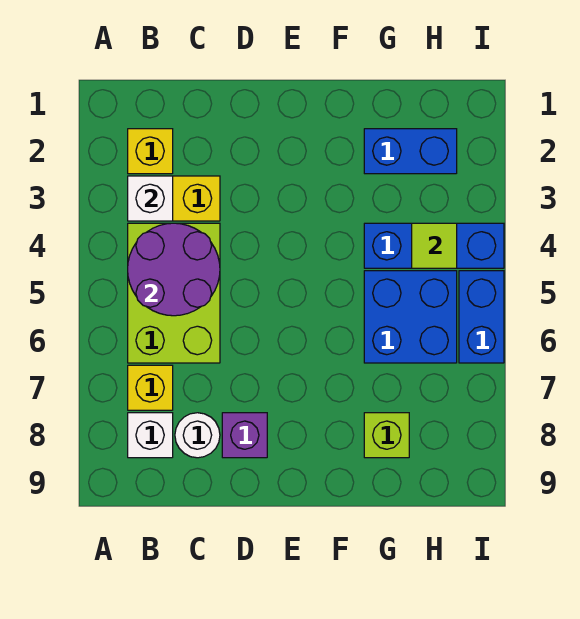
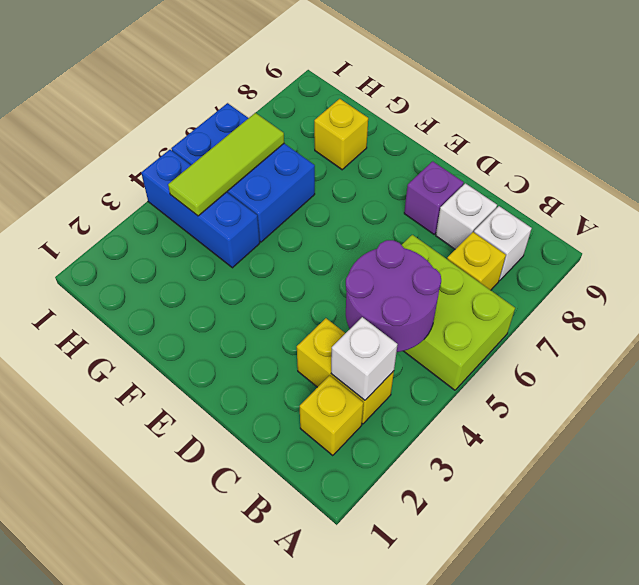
lime brick B4:C6 level 1 -> lime brick A5:C6 level 1
white round brick C8 level 1 -> white brick C8 level 1
blue brick G2:H2 level 1 -> none
lime brick G8 level 1 -> yellow brick G8 level 1
lime tile H4 level 2 -> lime tile H4:H6 level 2

